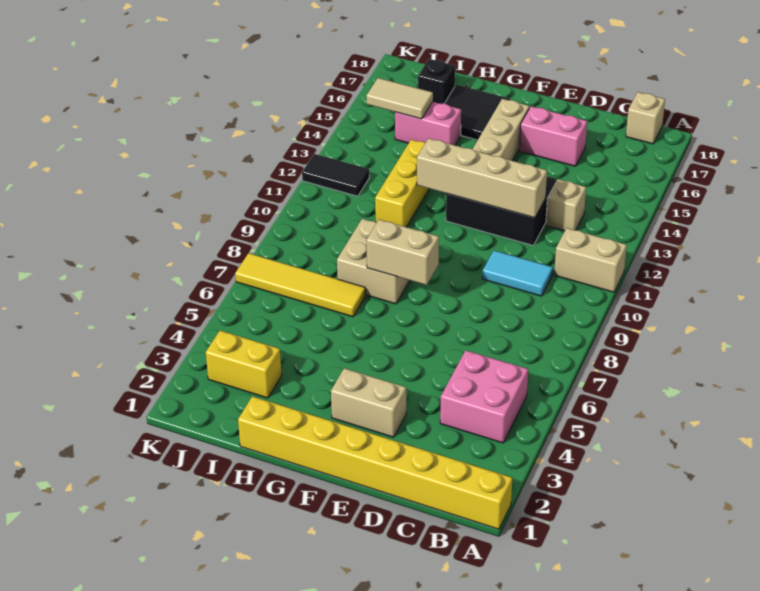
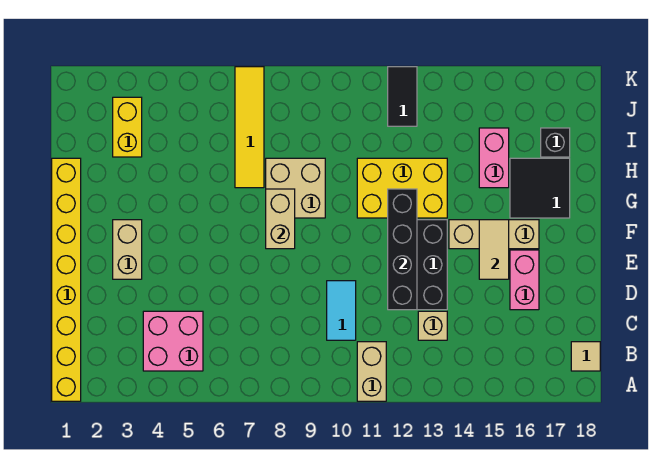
tan brick B18 level 1 -> tan tile B18 level 1
tan brick D12:G12 level 2 -> black brick D12:G12 level 2
yellow brick H11:H13 level 1 -> yellow brick G11:H13 level 1
tan tile I15:J15 level 2 -> tan tile E15:F15 level 2

